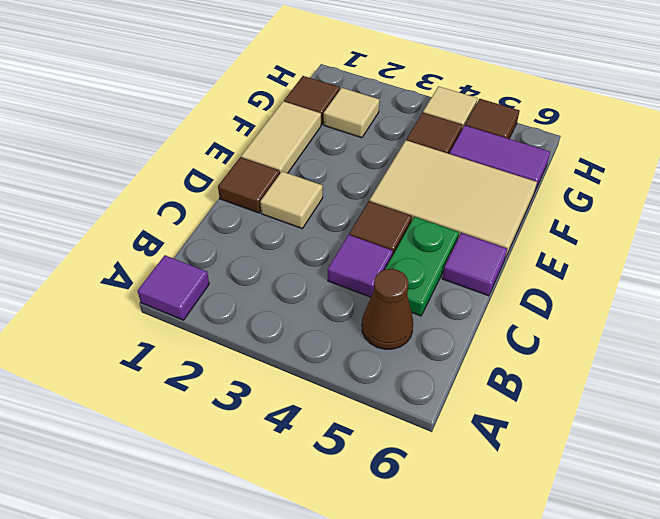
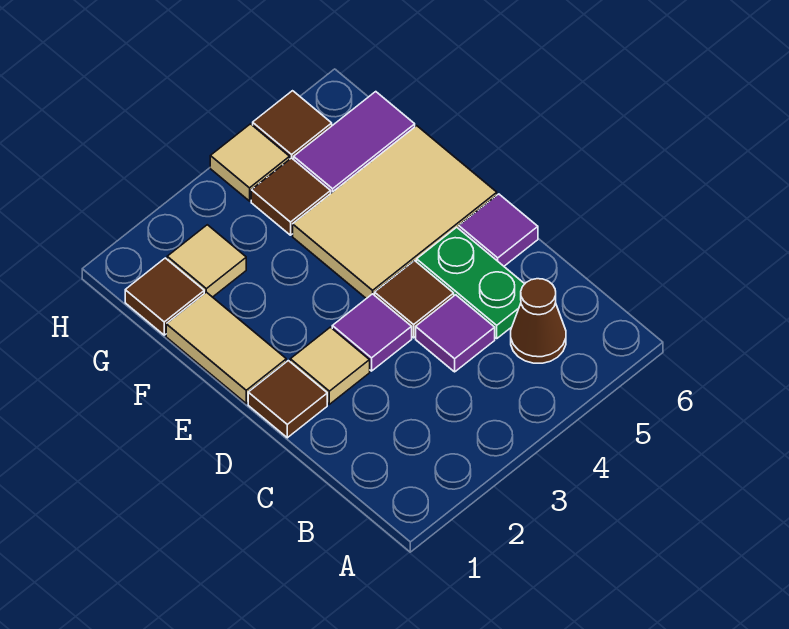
purple tile A1 level 1 -> purple tile D3 level 1

